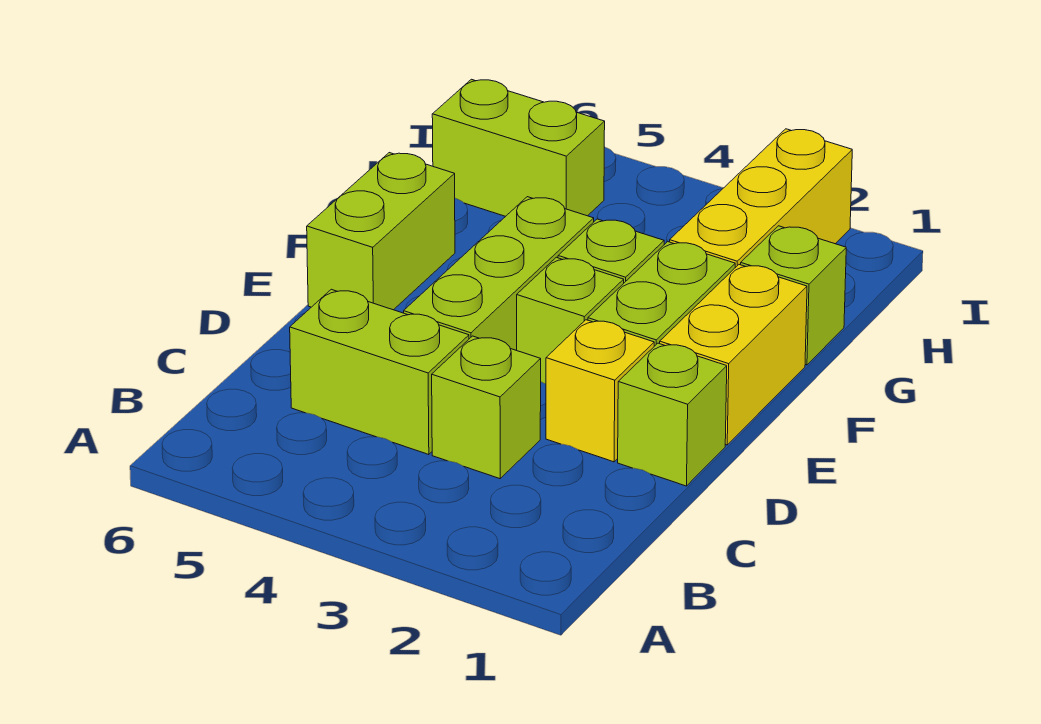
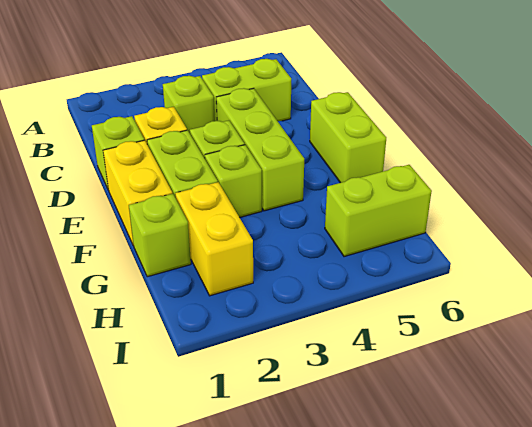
yellow brick G2:I2 level 1 -> yellow brick G2:H2 level 1

